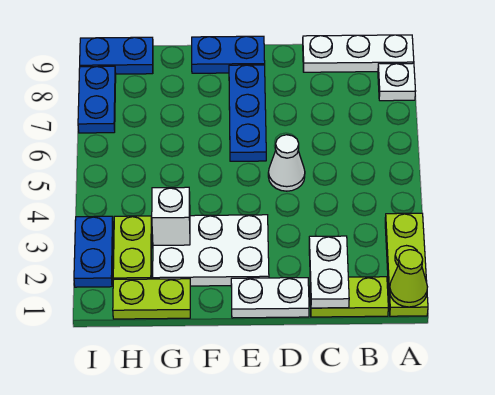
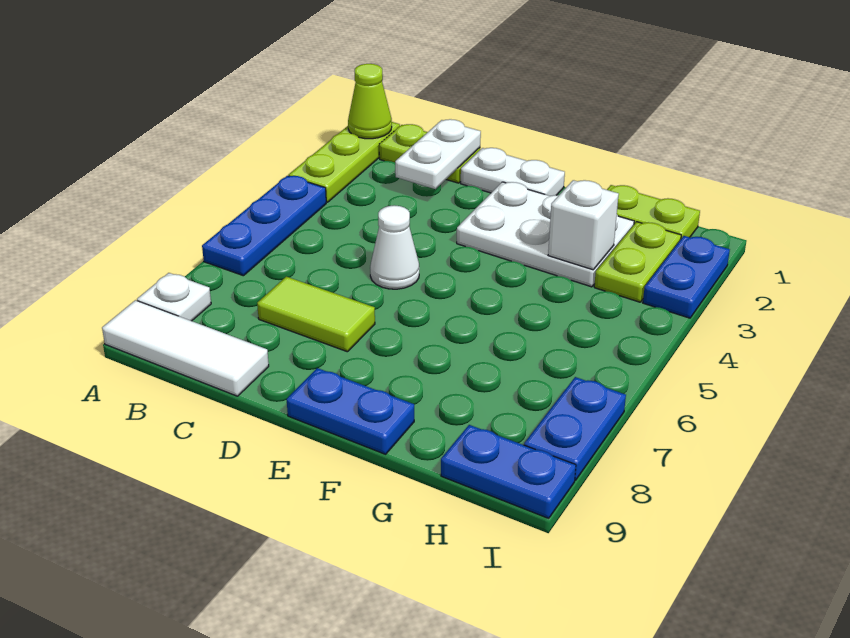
white plate A9:C9 level 1 -> white tile A9:C9 level 1
none -> lime tile C7:D7 level 1
blue plate E6:E8 level 1 -> blue plate A4:A6 level 1

